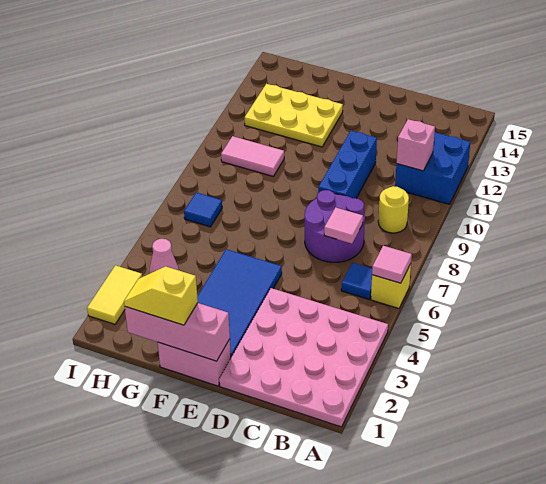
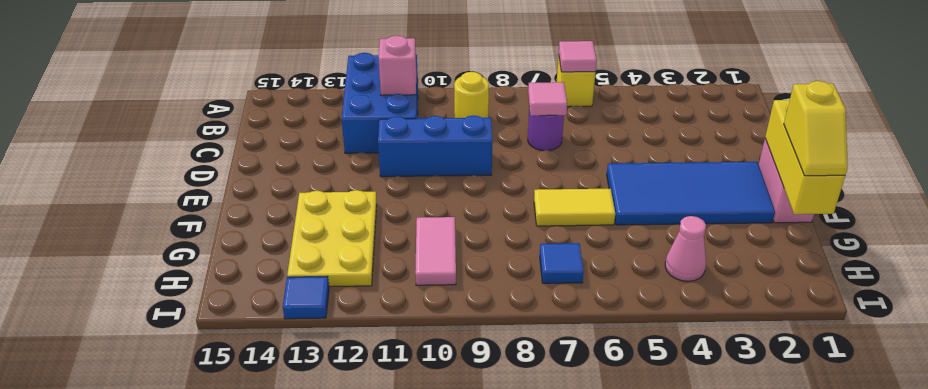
pink plate A1:D4 level 1 -> none
blue brick A11:B12 level 1 -> blue brick A11:C12 level 1
blue tile B6 level 1 -> blue tile I13 level 1
purple round brick C7:D8 level 1 -> purple round brick C7 level 1
pink brick E1:G1 level 2 -> yellow brick E1:G1 level 2
yellow tile I2:I3 level 1 -> yellow tile F6:F7 level 1

